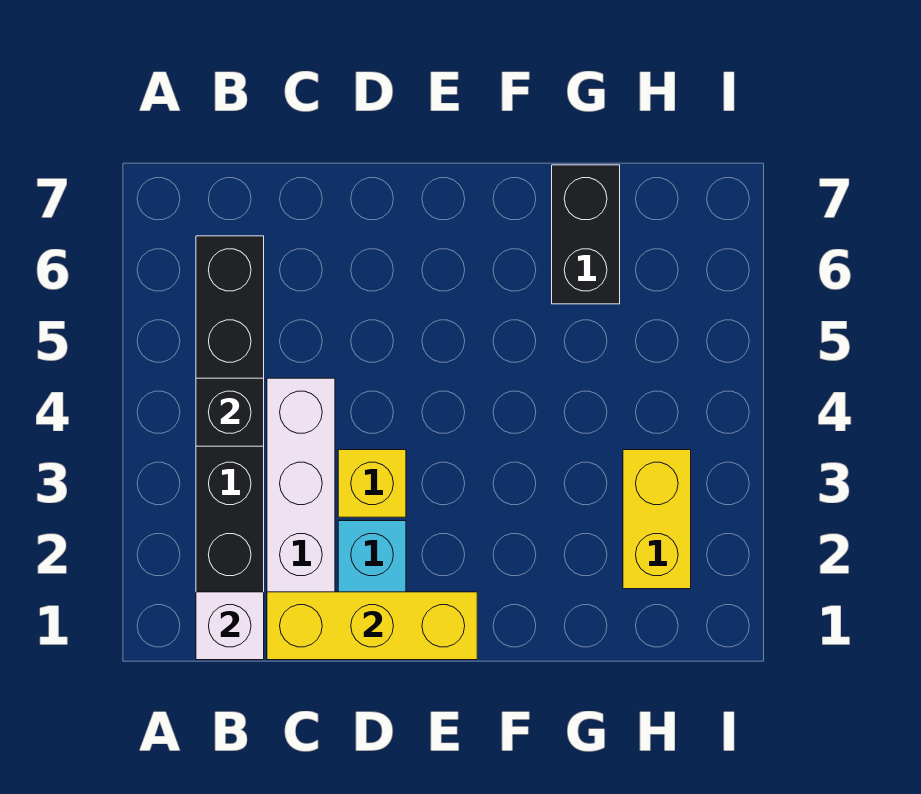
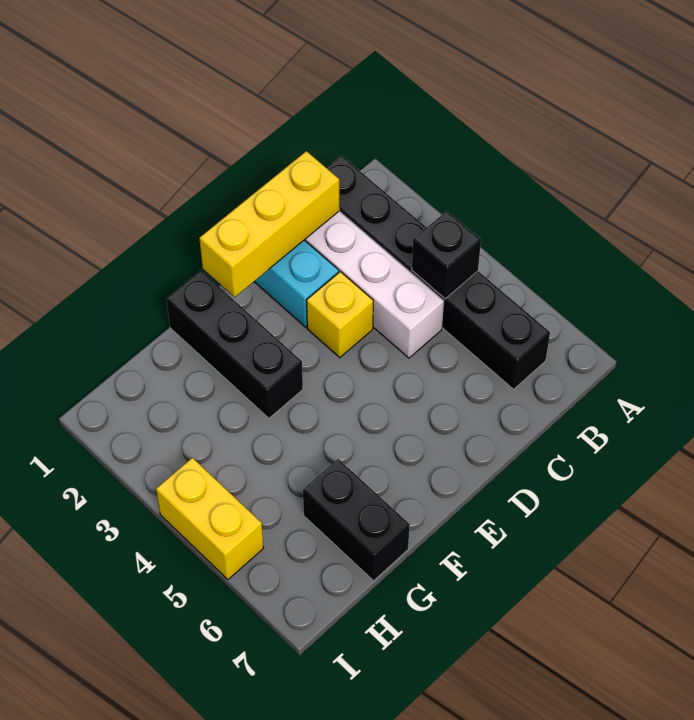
white brick B1 level 2 -> none
none -> black brick F1:F3 level 1
yellow brick H2:H3 level 1 -> yellow brick I4:I5 level 1

